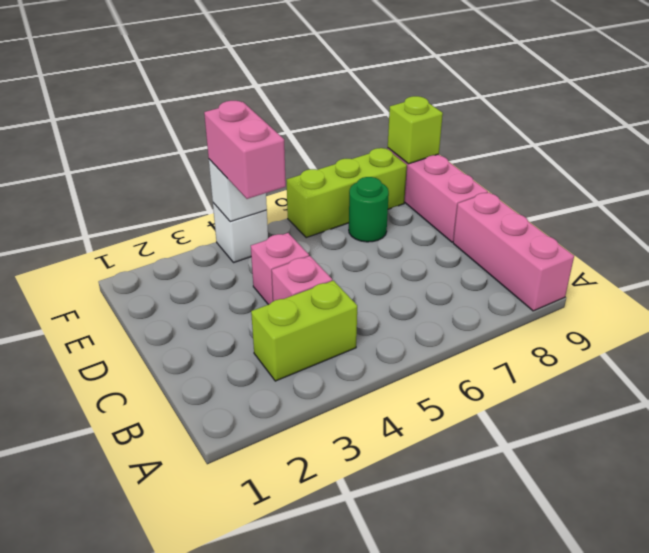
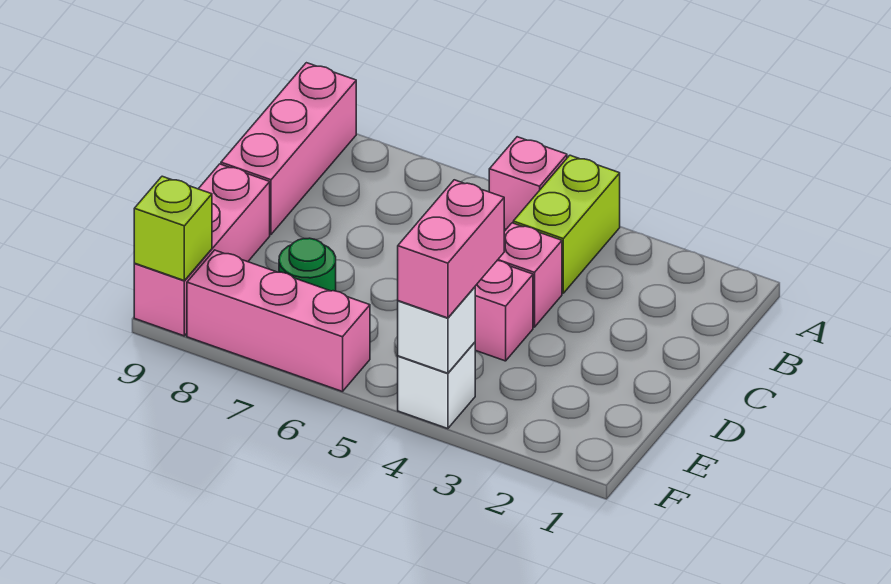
none -> pink brick A5 level 1
lime brick B3:B4 level 1 -> lime brick A4:B4 level 1
lime brick F6:F8 level 1 -> pink brick F6:F8 level 1

